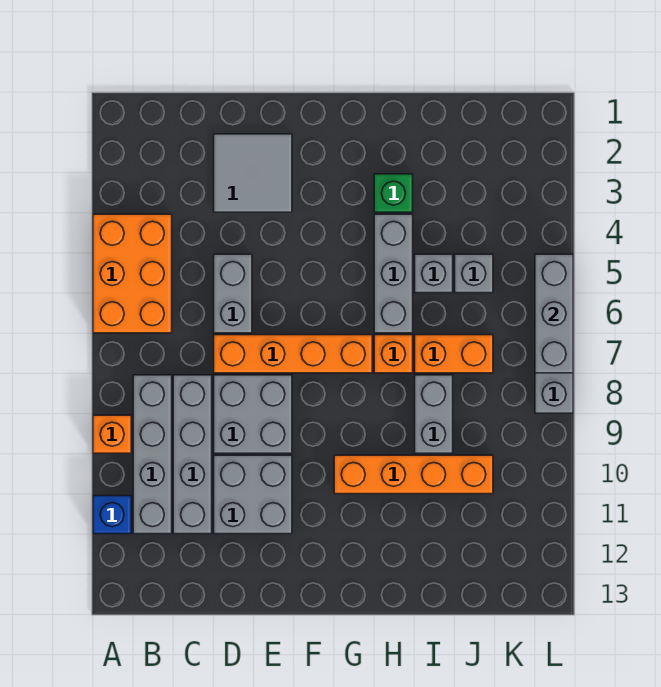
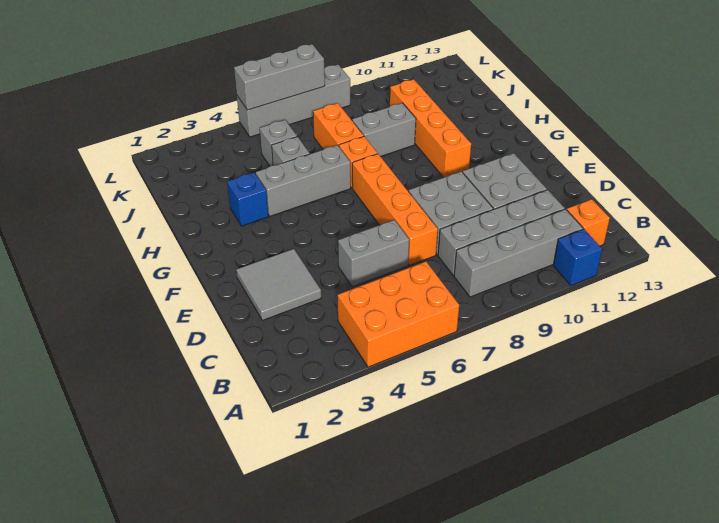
orange brick A9 level 1 -> orange brick B12 level 1
green brick H3 level 1 -> blue brick H3 level 1

